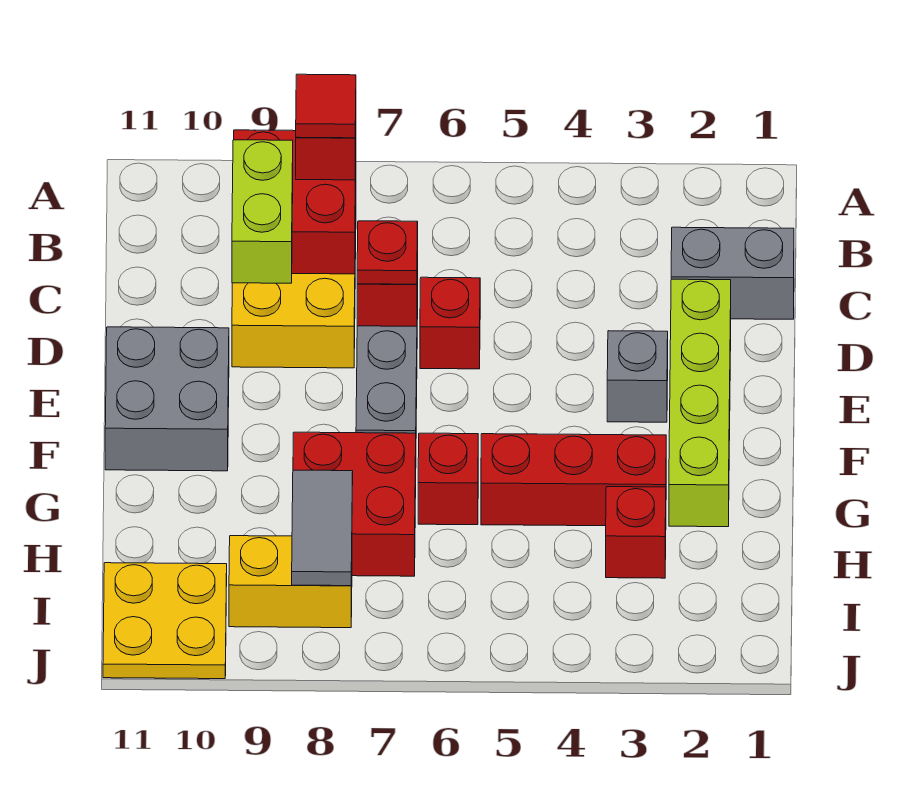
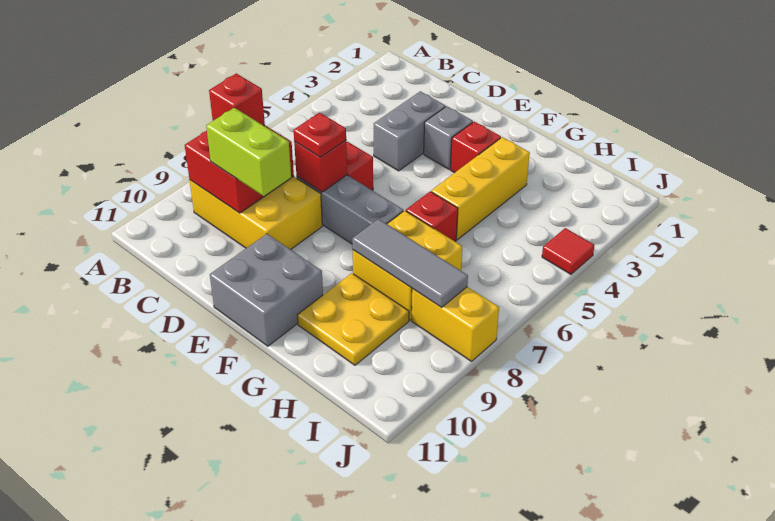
red tile B8 level 4 -> red tile J4 level 1
grey brick C1:C2 level 1 -> grey brick D3:D4 level 1
lime brick D2:G2 level 1 -> none
red brick G3:G5 level 1 -> yellow brick G3:G5 level 1
red brick G7:H8 level 1 -> yellow brick G7:H8 level 1
red brick H3 level 1 -> red brick F3 level 1
grey tile H8:I8 level 2 -> grey tile G8:I8 level 2
yellow brick I8:I9 level 1 -> yellow brick I8:J8 level 1
yellow plate I10:J11 level 1 -> yellow plate G9:H10 level 1

